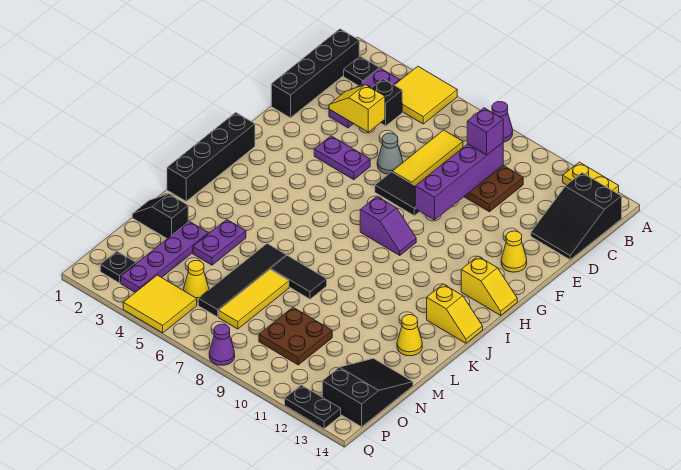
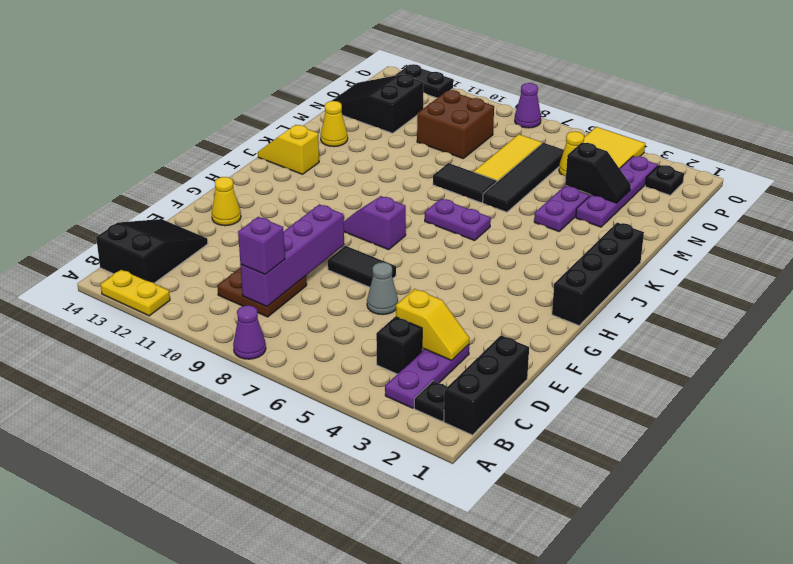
yellow tile A4:B5 level 1 -> none
black brick B1:E1 level 1 -> black brick B1:D1 level 1
yellow tile C7:E7 level 1 -> none
purple plate F4:F5 level 1 -> purple plate J6:J7 level 1
yellow slope H13:H14 level 1 top 13 -> none
black slope M1:M2 level 1 top 2 -> black slope N3:N4 level 2 top 4
brown plate N9:O10 level 1 -> brown brick N9:O10 level 1
black slope N13:P14 level 1 top P -> black slope N12:O14 level 1 top 12

